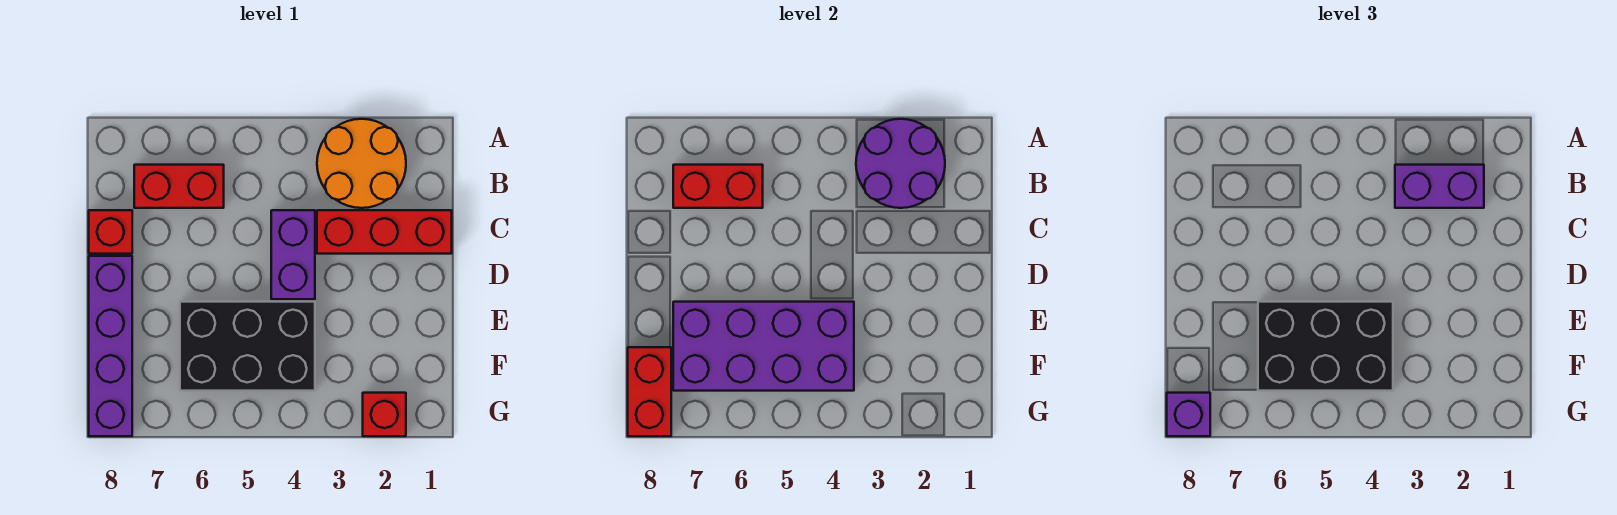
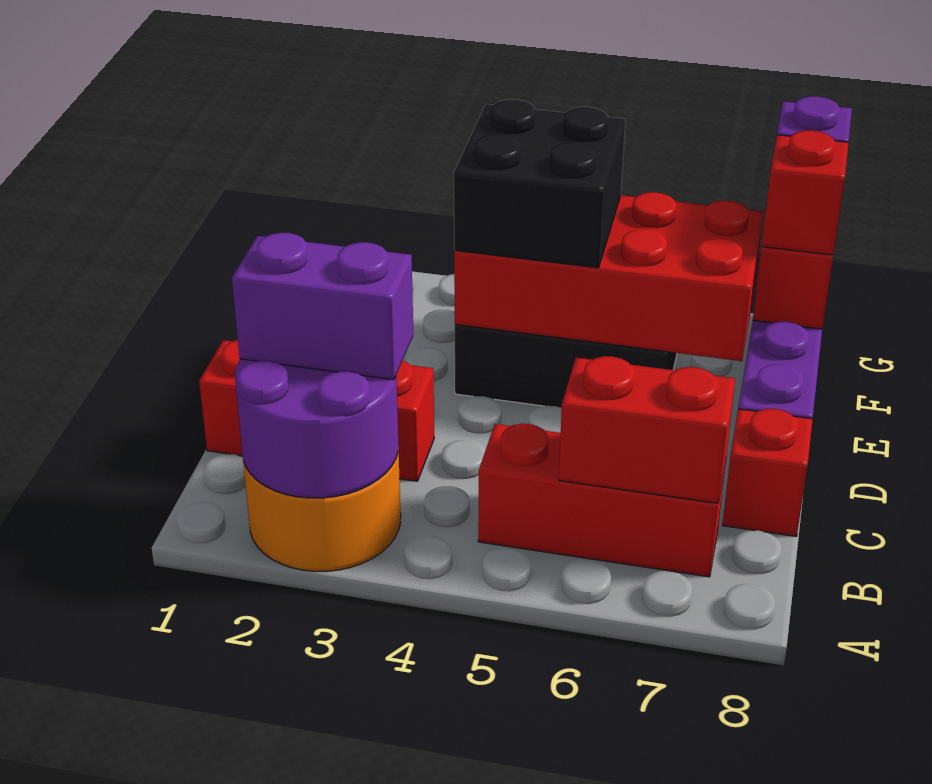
red brick B6:B7 level 1 -> red brick B5:B7 level 1
purple brick C4:D4 level 1 -> none
purple brick E4:F7 level 2 -> red brick E4:F7 level 2
black brick E4:F6 level 3 -> black brick E4:F5 level 3
red brick G2 level 1 -> red brick F8 level 3

